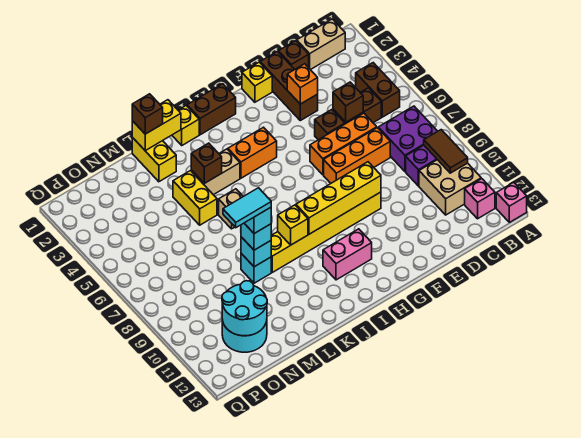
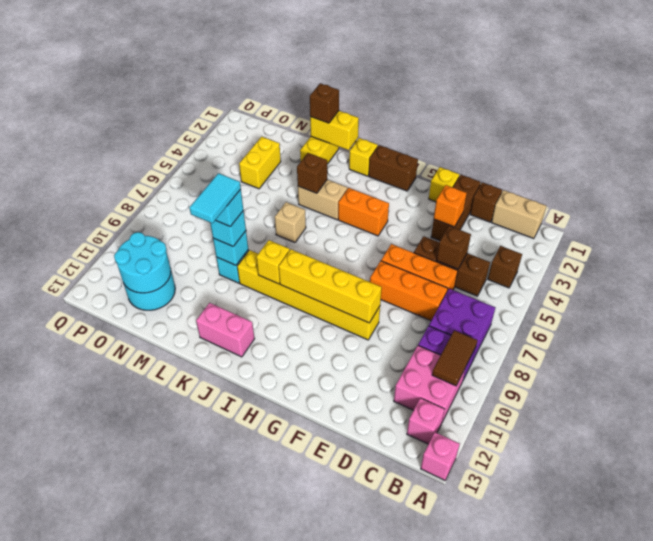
brown brick B4:B5 level 1 -> brown brick B4 level 1
tan brick B10:C11 level 1 -> pink brick B10:C11 level 1
pink brick H11:I11 level 1 -> pink brick J12:K12 level 1
yellow brick L4:L5 level 1 -> yellow brick N3:N4 level 1
cyan tile L9:M9 level 5 -> cyan tile L9:L10 level 5

